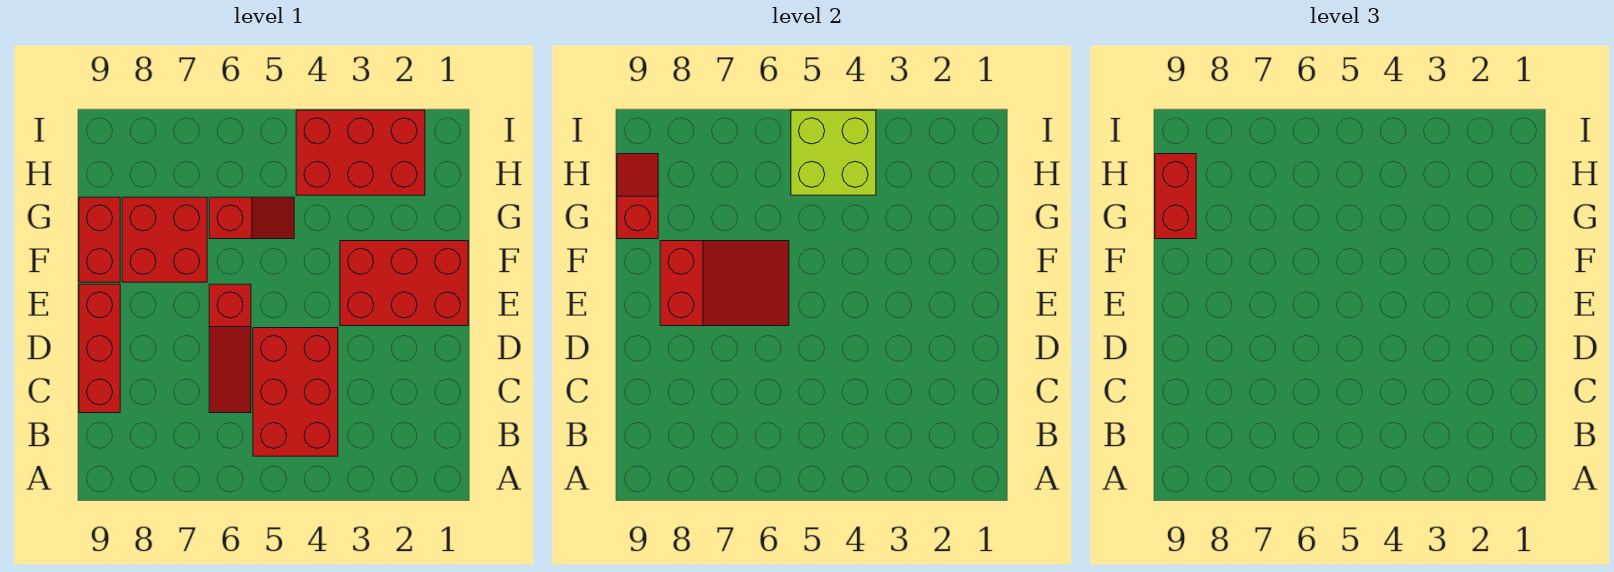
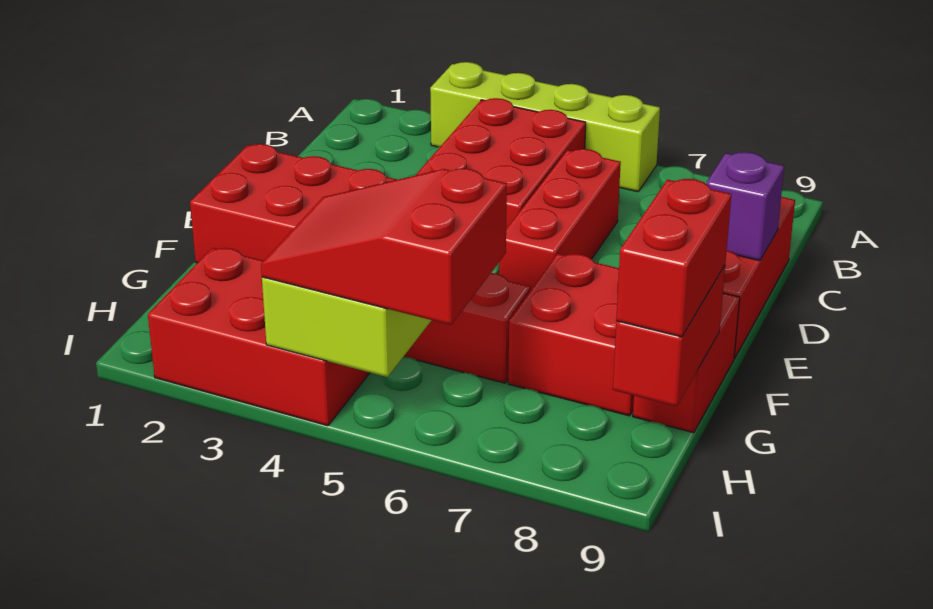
none -> lime brick A3:A6 level 1
red slope C6:E6 level 1 top E -> red brick C6:E6 level 1
none -> purple brick D9 level 2
red slope E6:F8 level 2 top 8 -> red slope H4:I6 level 3 top 6
red slope G9:H9 level 2 top G -> red brick G9:H9 level 2

